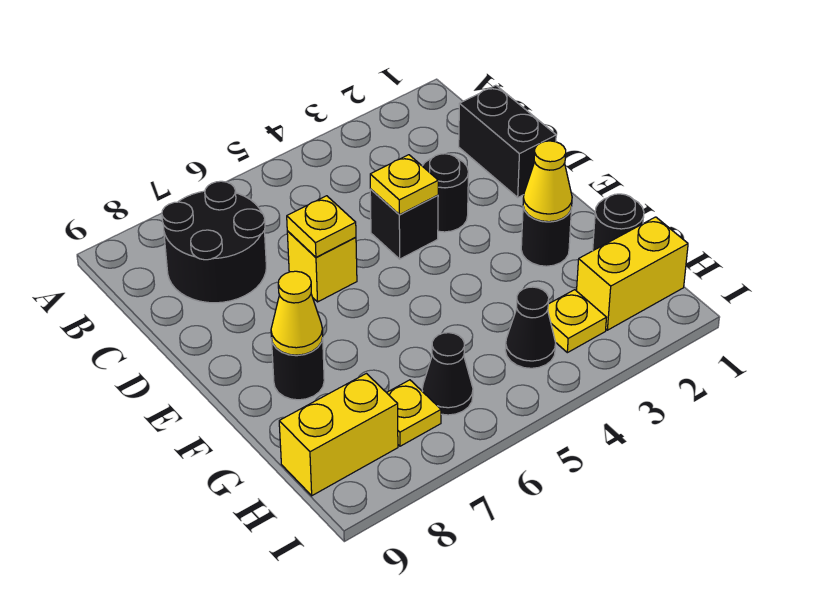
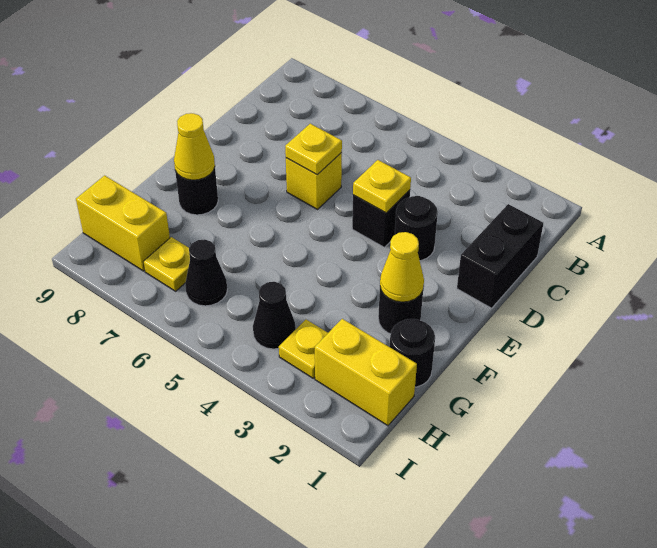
black round brick B7:C8 level 1 -> none

